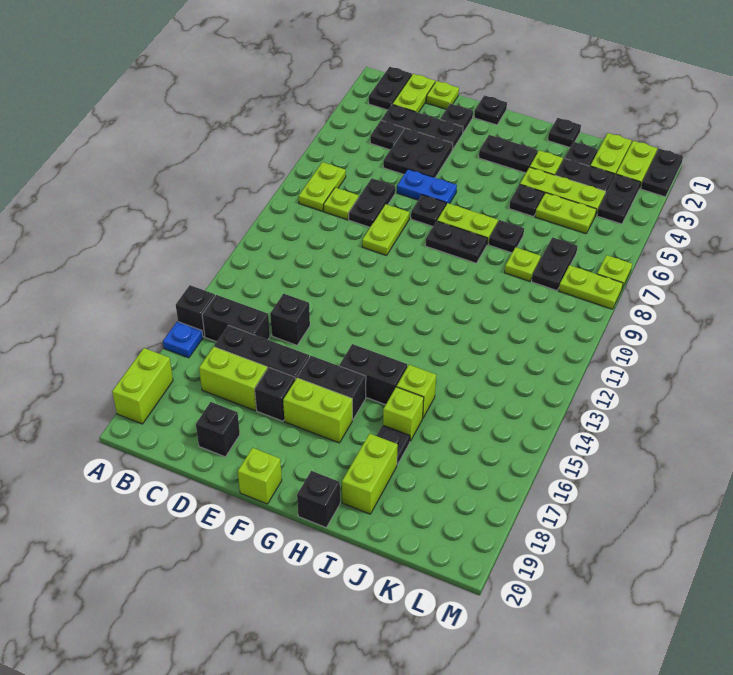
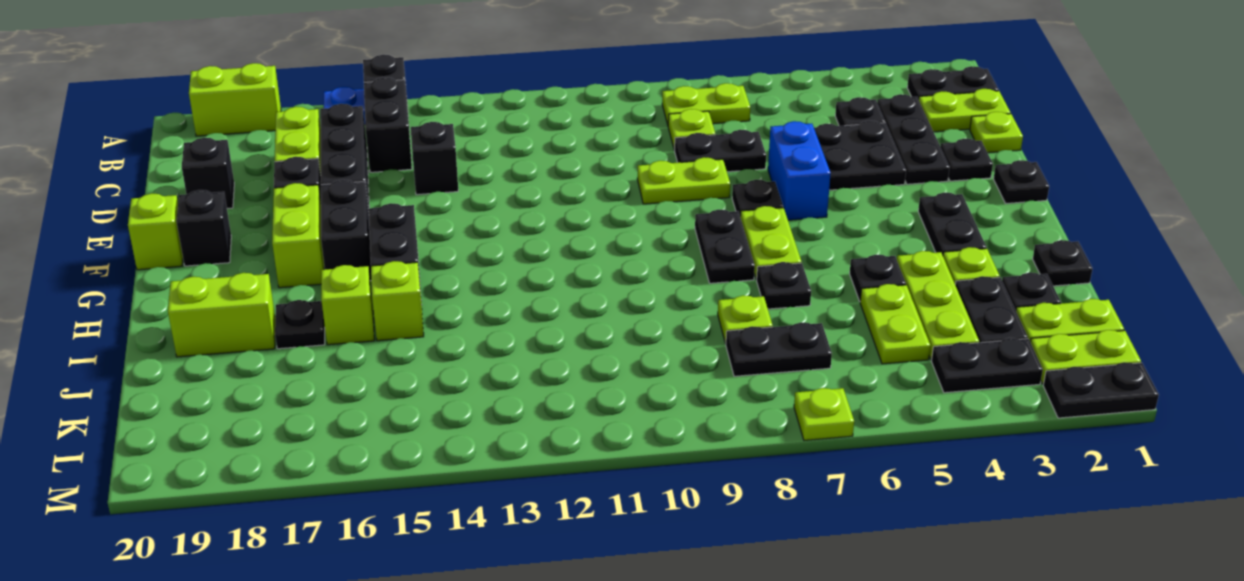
blue plate E6:F6 level 1 -> blue brick E6:F6 level 1
black brick H20 level 1 -> black brick F19 level 1
lime plate L8:M8 level 1 -> none

